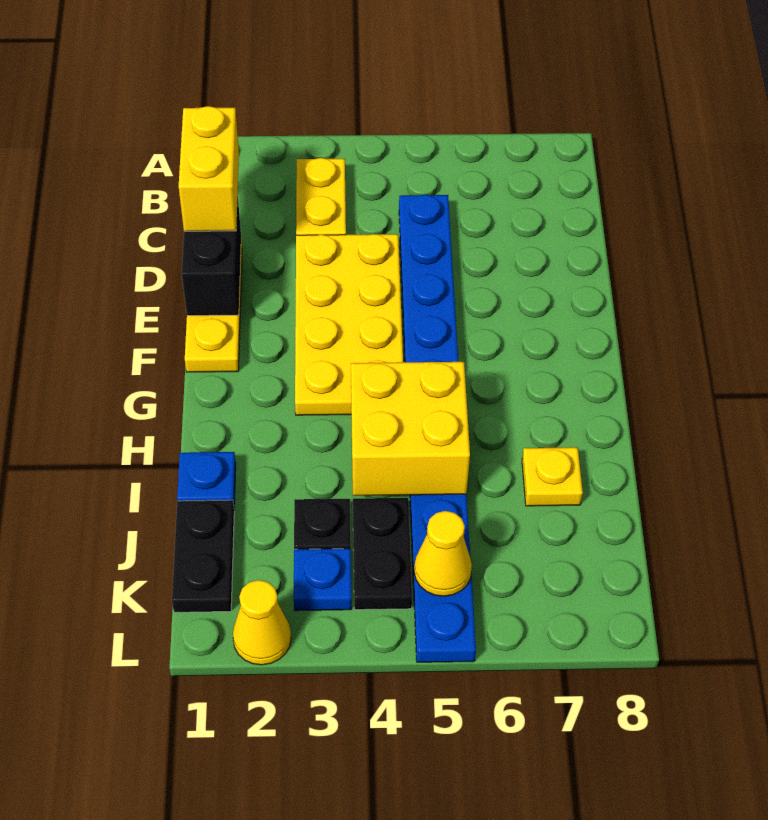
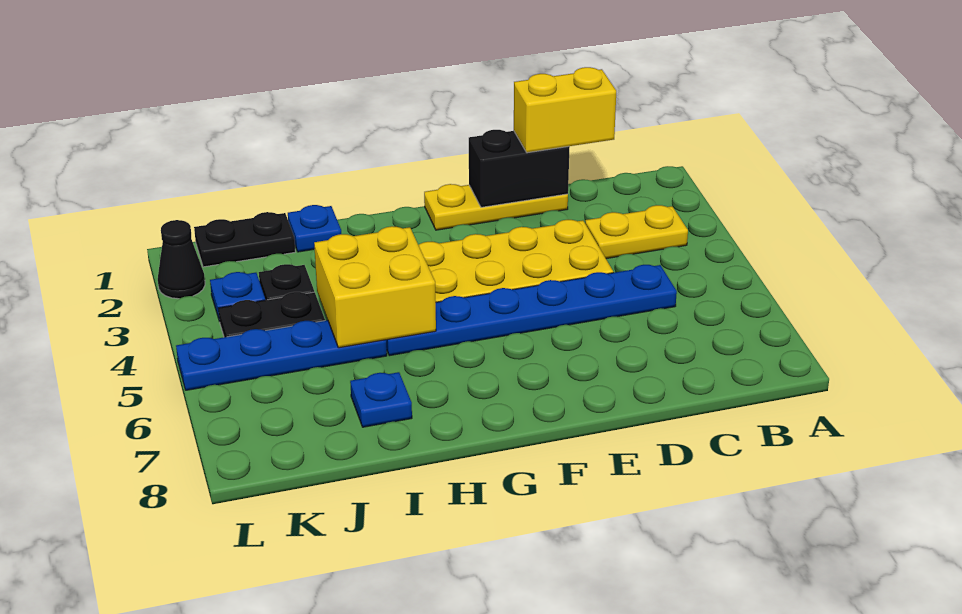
yellow plate I7 level 1 -> blue plate I7 level 1
yellow cone K5 level 2 -> none
yellow cone L2 level 1 -> black cone L2 level 1

